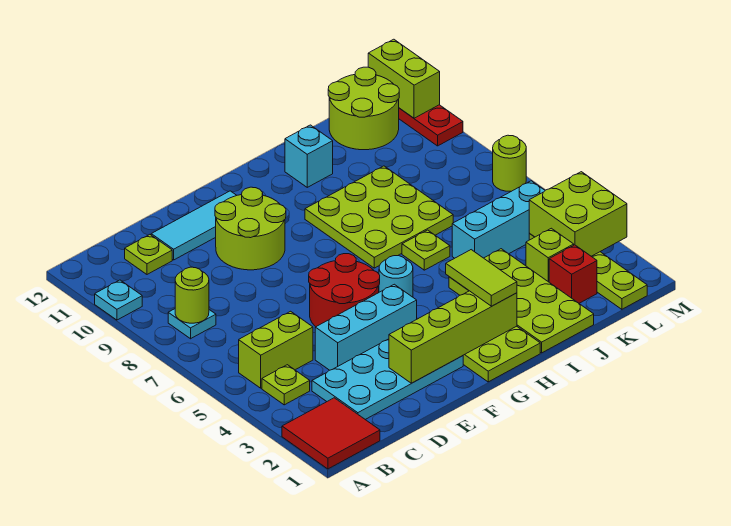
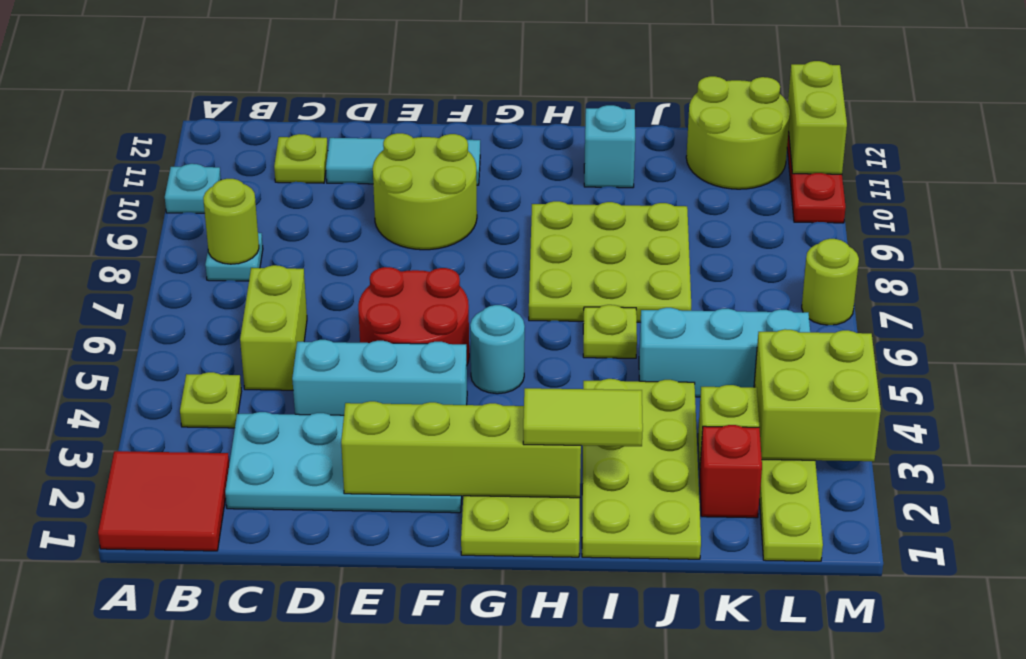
lime brick B5:C5 level 1 -> lime brick C5:C6 level 1
lime tile H2:H3 level 3 -> lime tile H2:I2 level 3

